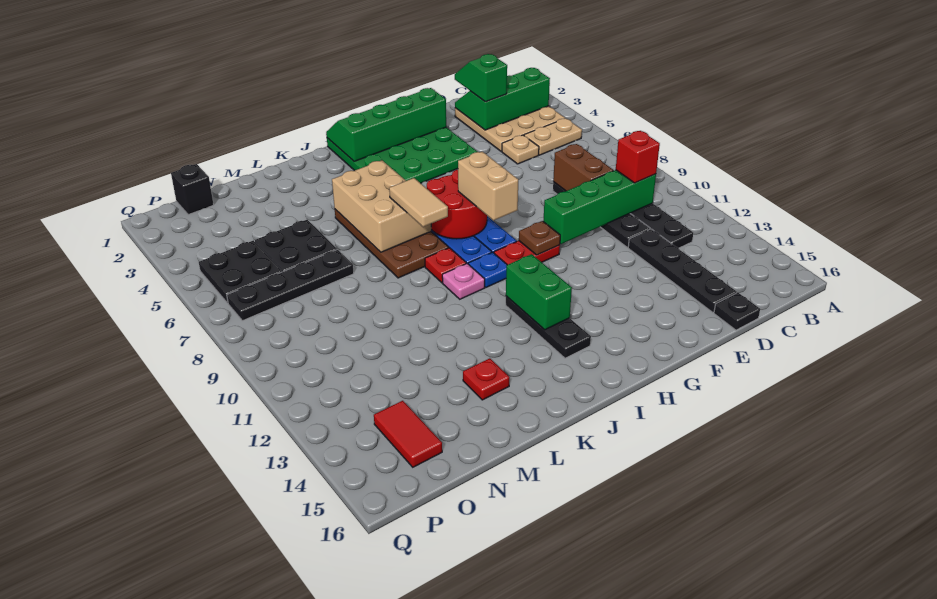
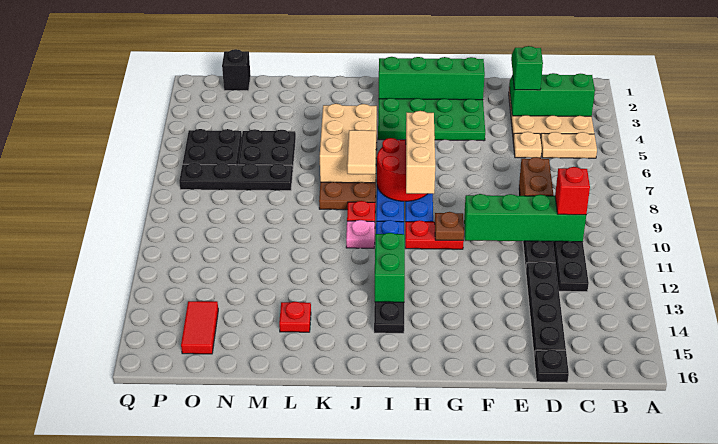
tan brick H8:H9 level 3 -> tan brick H7:H9 level 3

